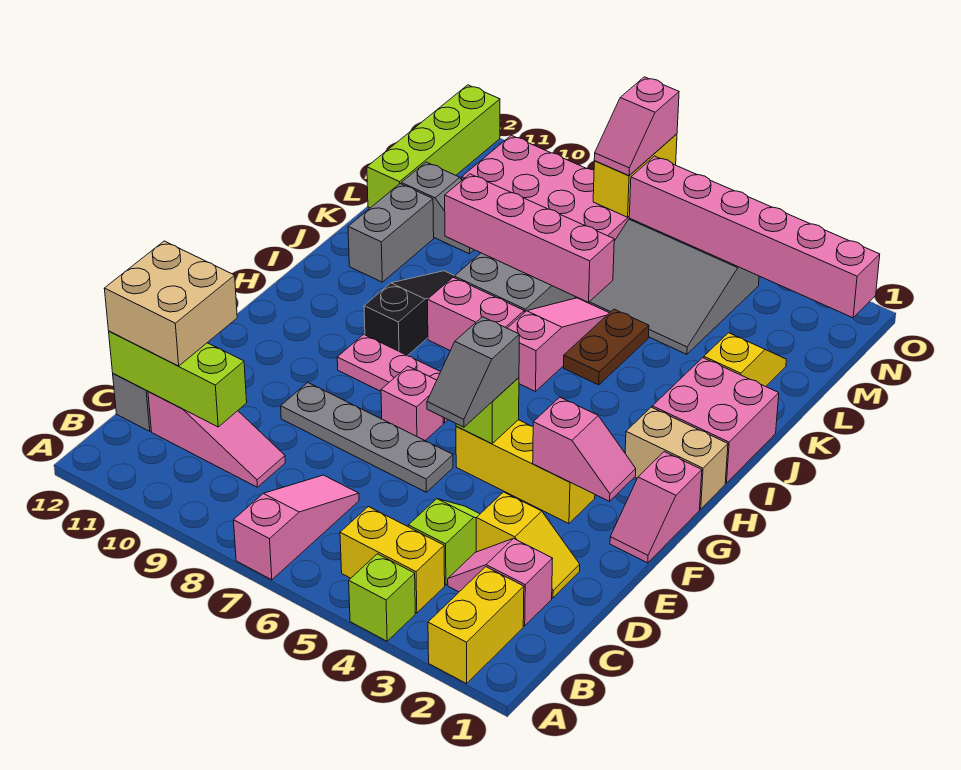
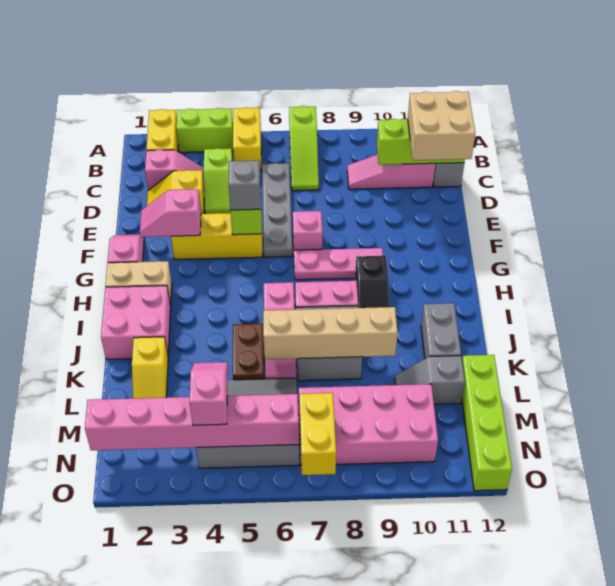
lime brick A4 level 1 -> lime brick A3:A4 level 1
pink slope A7:C7 level 1 top A -> lime slope A7:C7 level 1 top A
yellow brick B4:B5 level 1 -> yellow brick A5:B5 level 1
grey plate E6:E9 level 1 -> grey plate C6:F6 level 1
pink brick K6:K9 level 2 -> tan brick K6:K9 level 2
pink slope N7:O7 level 3 top O -> pink slope M4:N4 level 3 top N

